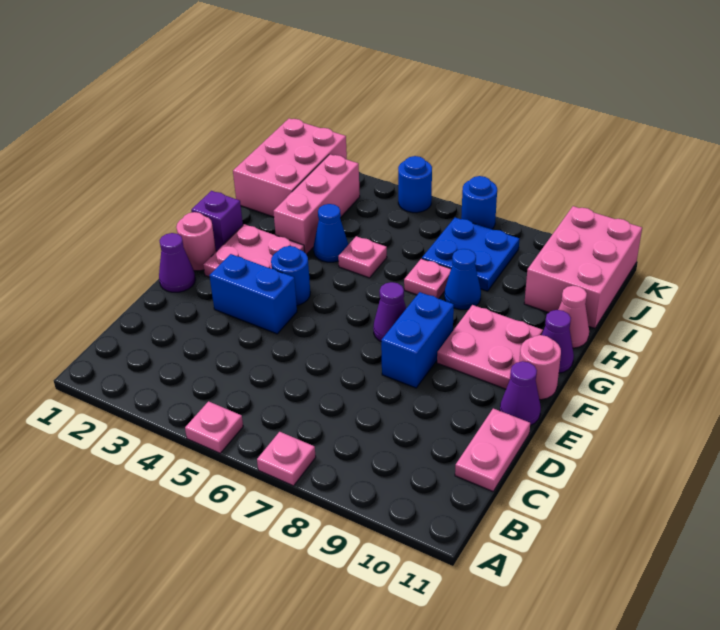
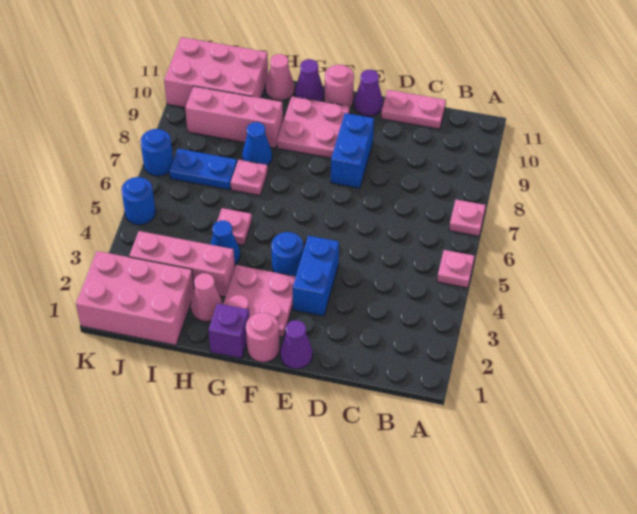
blue brick E8:F8 level 1 -> blue brick E8:E9 level 1
purple cone F7 level 1 -> none
none -> pink cone H2 level 1
none -> pink brick H9:J9 level 1
blue plate I7:J8 level 1 -> blue plate I7:J7 level 1

